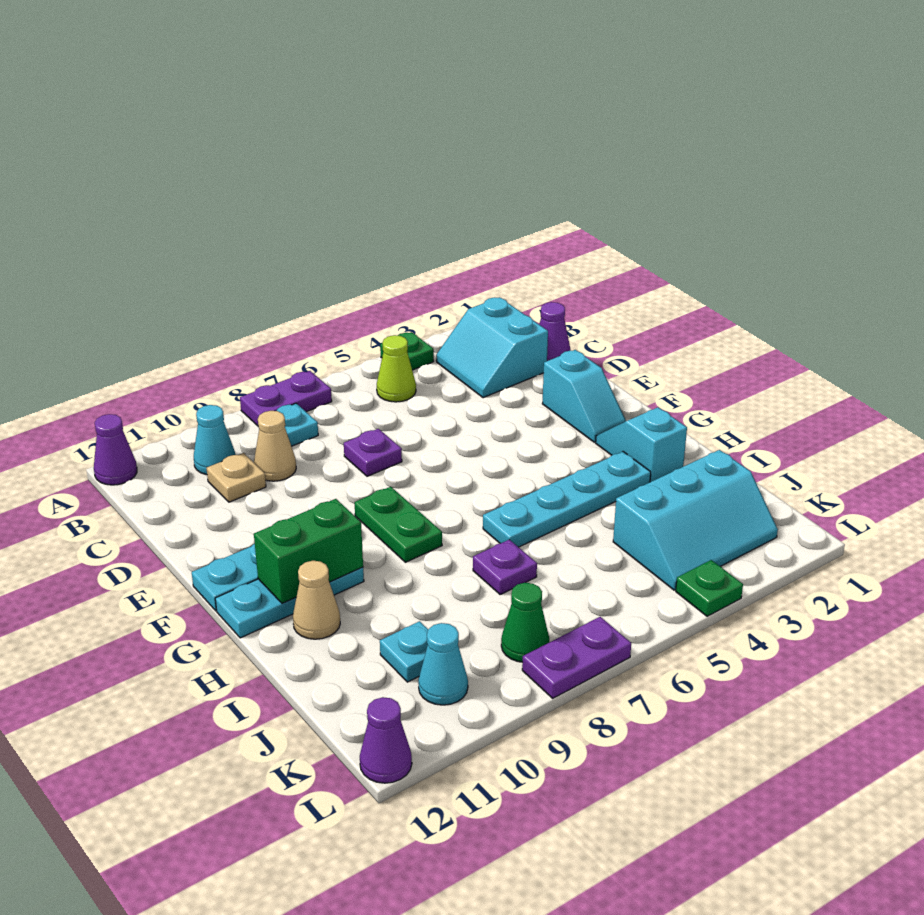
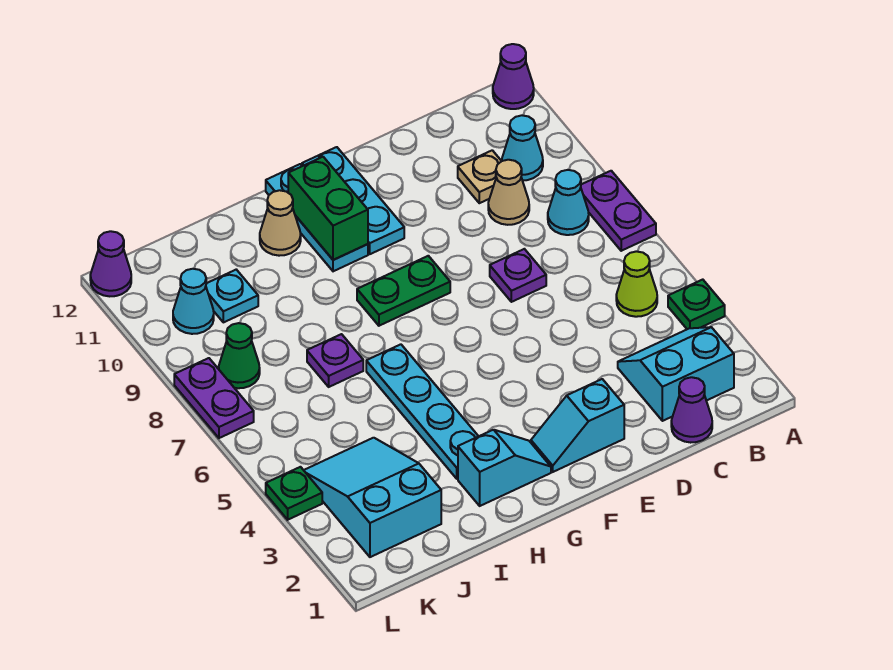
cyan plate B8 level 1 -> cyan cone B8 level 1
cyan slope J2:K4 level 1 top J -> cyan slope J2:K4 level 1 top 2

